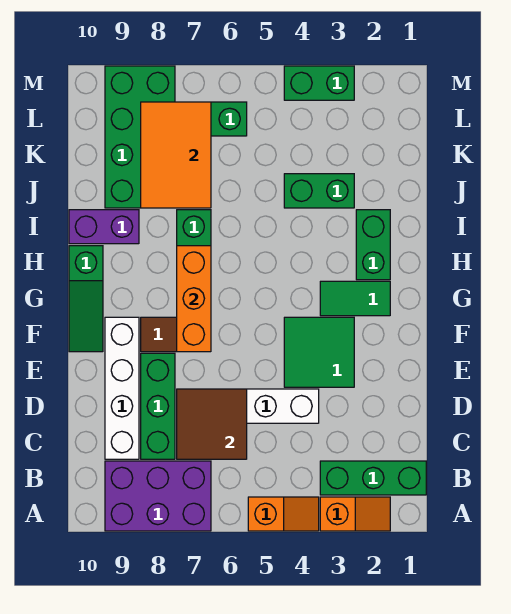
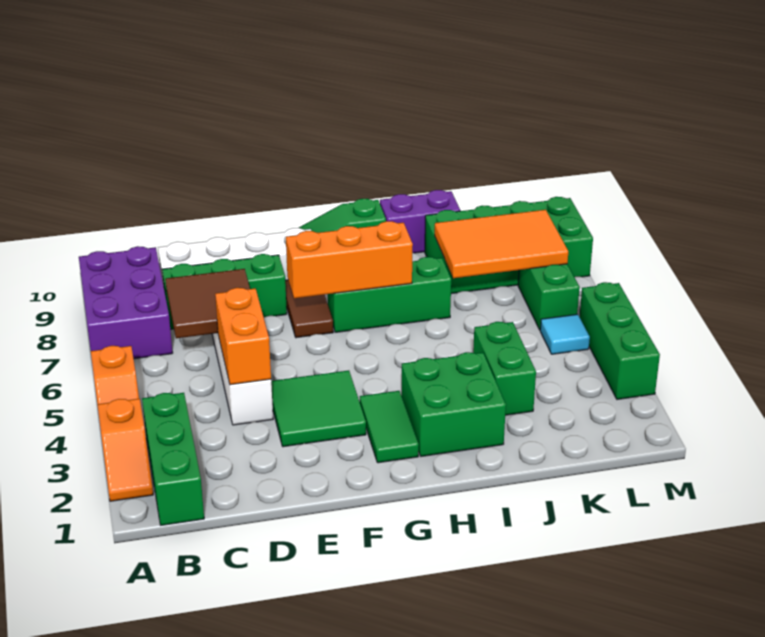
none -> orange brick D4:D5 level 2
green brick H2:I2 level 1 -> green brick H2:I3 level 1
purple brick I9:I10 level 1 -> purple brick I10:J10 level 1
none -> cyan tile L5 level 1
green brick M3:M4 level 1 -> green brick M3:M5 level 1

